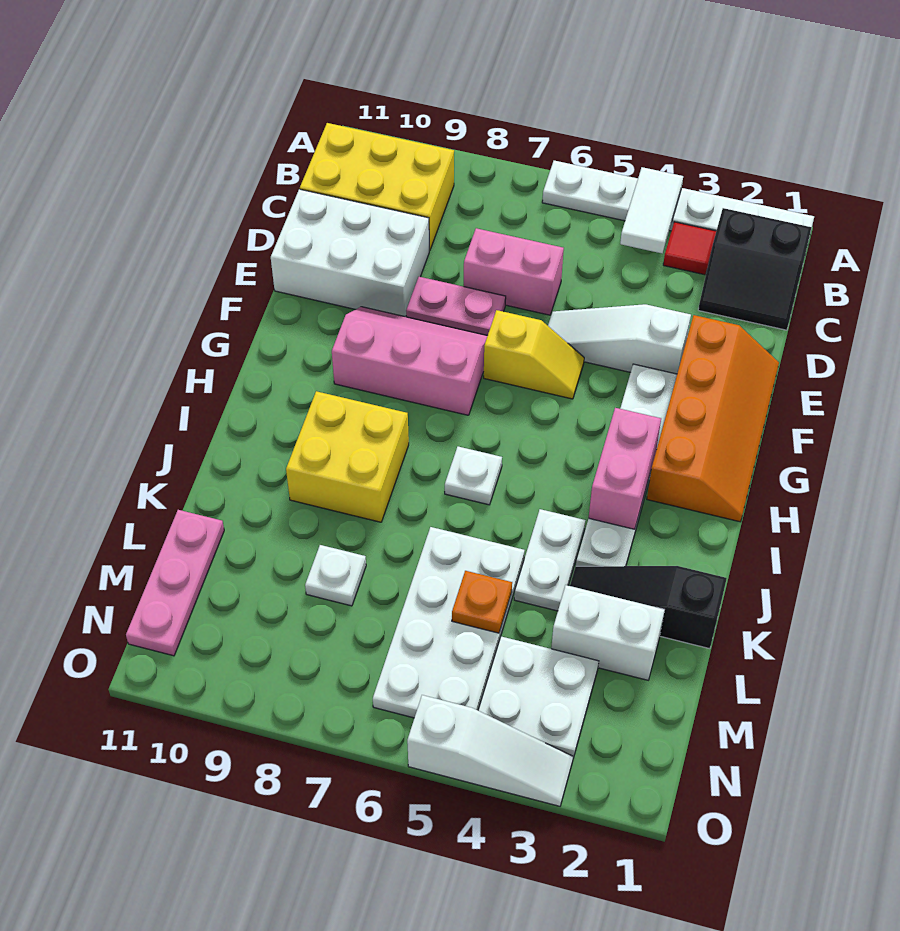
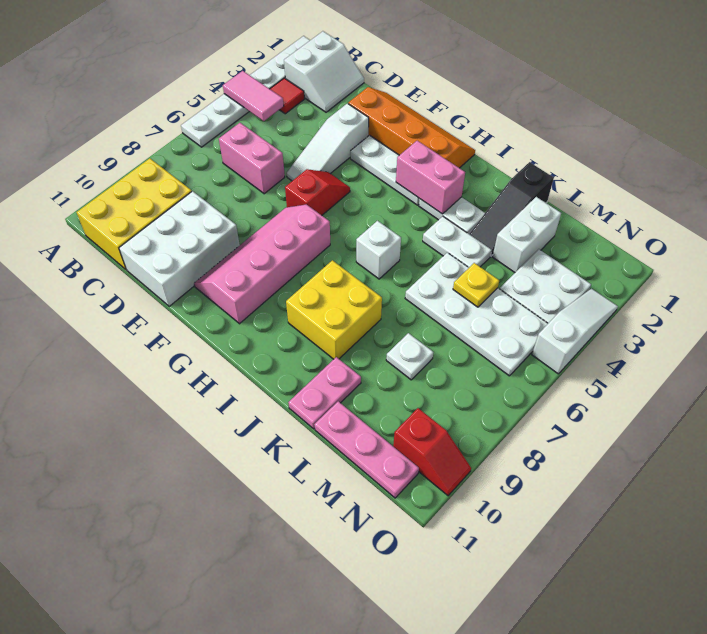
white tile A4:B4 level 2 -> pink tile A4:B4 level 2
black slope B1:C2 level 1 top B -> white slope B1:C2 level 1 top B
pink brick D6:D7 level 1 -> pink brick C6:D6 level 1
pink plate E7:E8 level 1 -> pink plate K10:K11 level 1
yellow slope F5:F6 level 1 top 6 -> red slope F5:F6 level 1 top 6
pink slope F7:G9 level 1 top G -> pink slope F7:G10 level 1 top G
white plate I6 level 1 -> white brick I6 level 1
orange plate L5 level 2 -> yellow plate L5 level 2
none -> red slope N10:O10 level 1 top N

